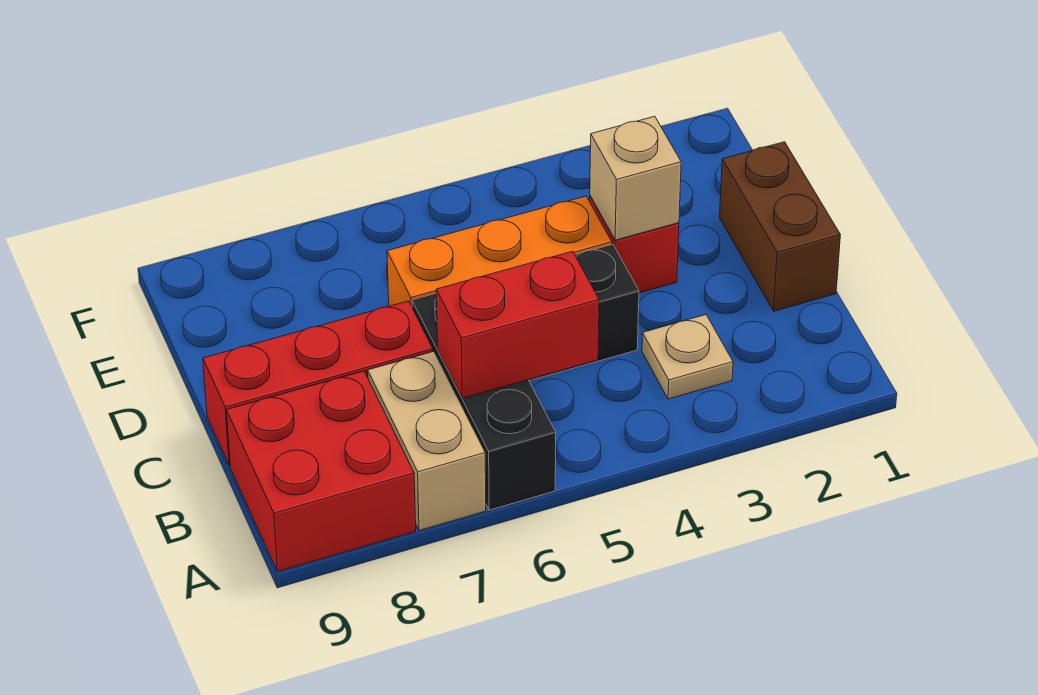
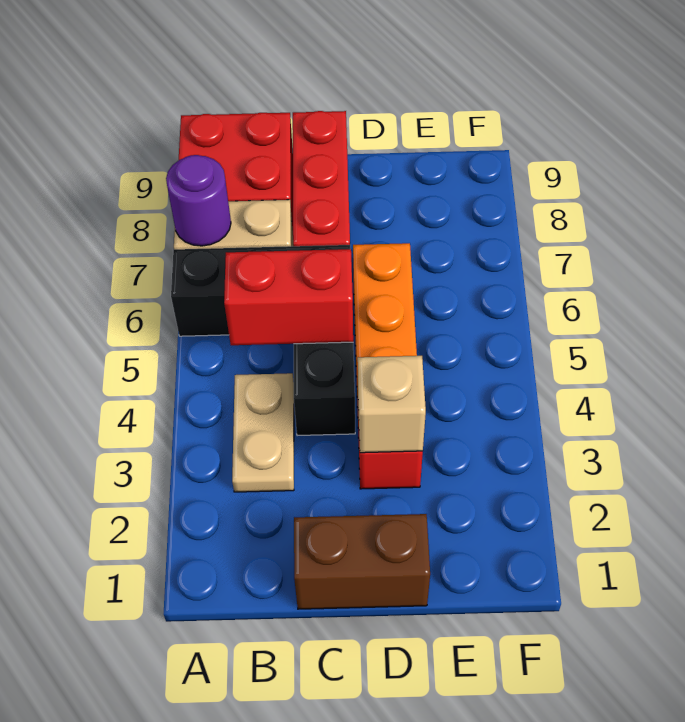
none -> purple round brick A7 level 2
tan plate B3 level 1 -> tan plate B3:B4 level 1
red brick B5:B6 level 2 -> red brick B5:C5 level 2

